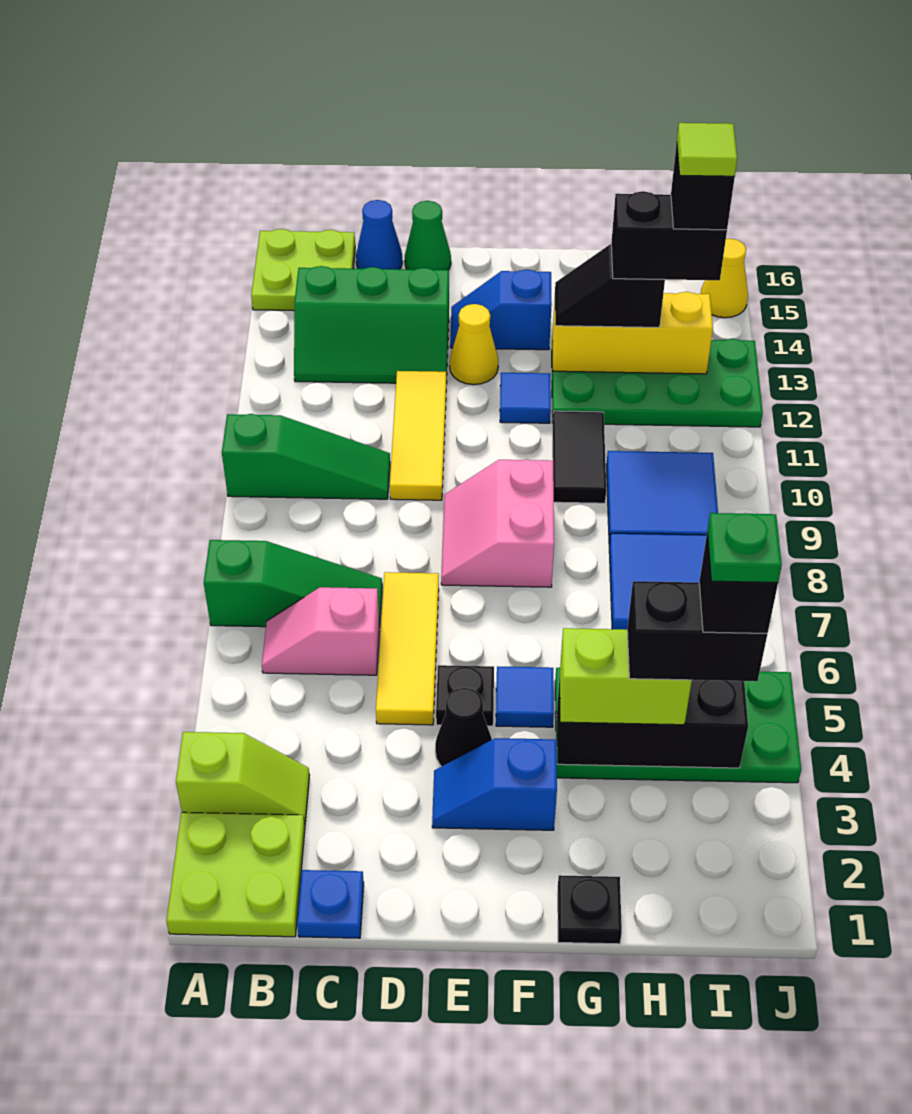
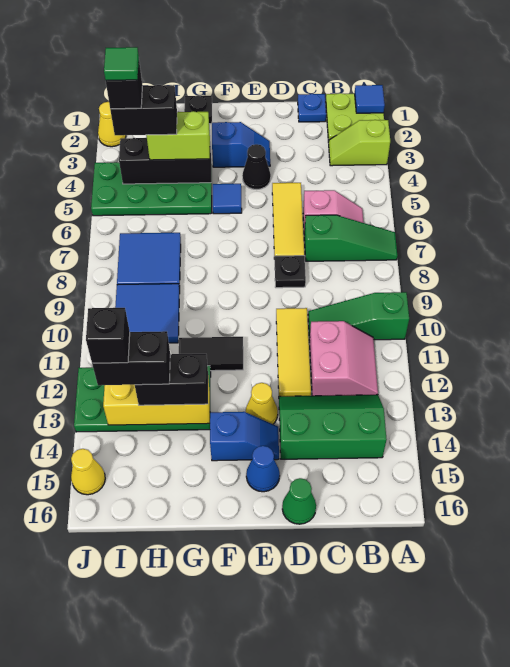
green slope A7:C7 level 1 top A -> green slope A7:C7 level 1 top C
lime plate A15:B16 level 1 -> none
blue cone C16 level 1 -> blue cone E15 level 1
black plate E5 level 1 -> black plate D8 level 1
pink slope E8:F9 level 1 top F -> pink slope B11:C12 level 1 top C
blue tile F12 level 1 -> blue tile A1 level 2
black tile G10:G11 level 1 -> black tile F11:G11 level 1
black slope G13:H13 level 3 top H -> black brick G13:H13 level 3
green plate I4 level 6 -> green tile I4 level 6
lime tile I13 level 6 -> none
none -> yellow cone J2 level 1

